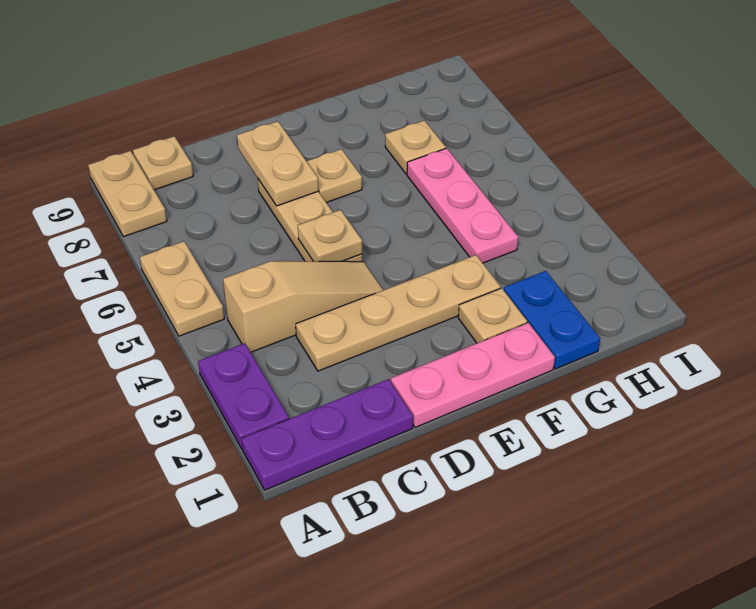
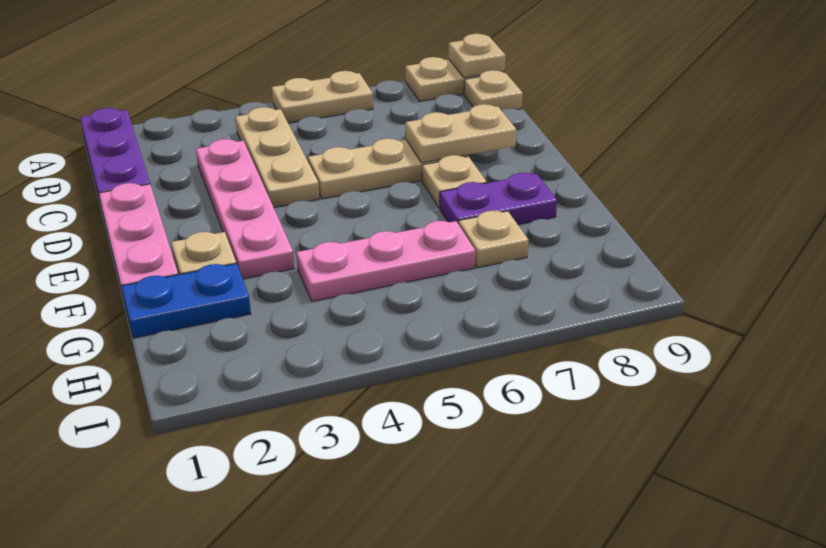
purple plate A2:A3 level 1 -> purple plate F7:F8 level 1
tan slope B4:D4 level 1 top B -> tan plate B4:D4 level 1
tan plate C3:F3 level 1 -> pink plate C3:F3 level 1
tan plate D5 level 2 -> tan plate A9 level 2

